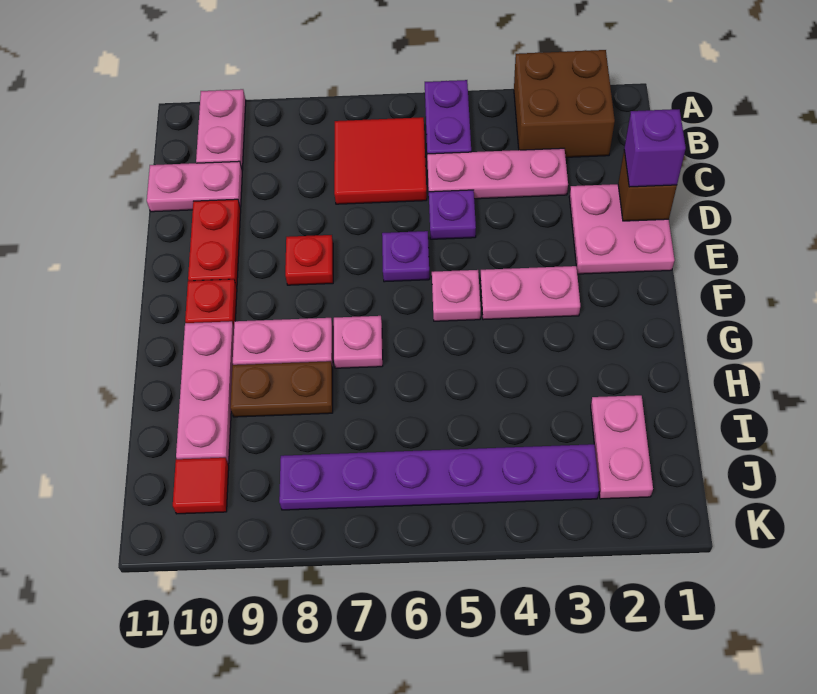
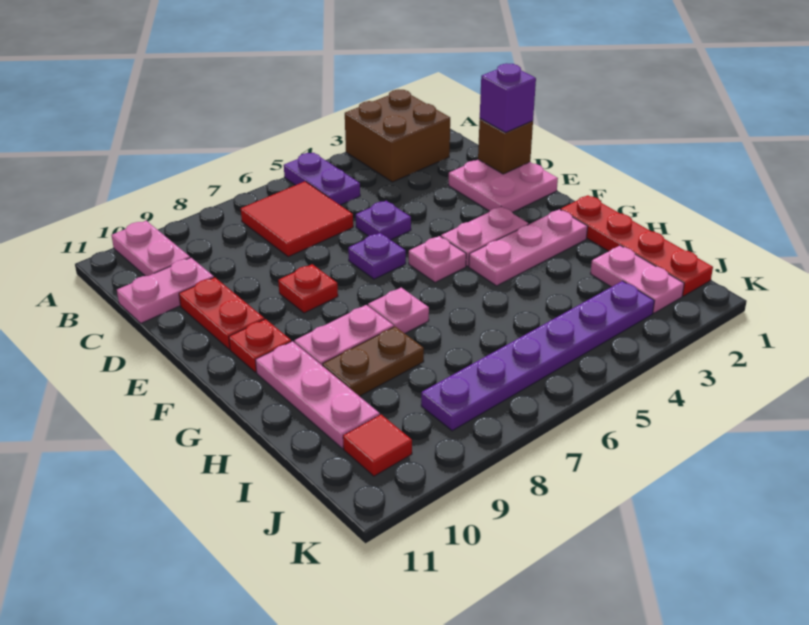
pink plate C3:C5 level 1 -> pink plate G2:G4 level 1
none -> red plate G1:J1 level 1

